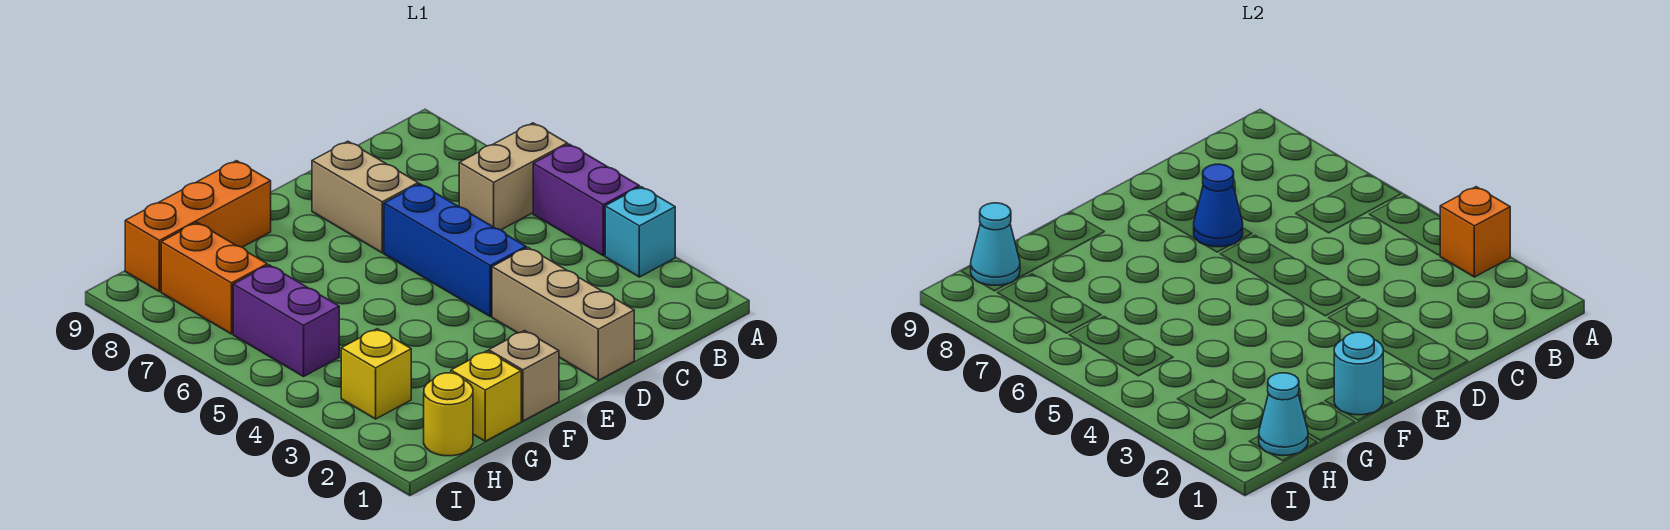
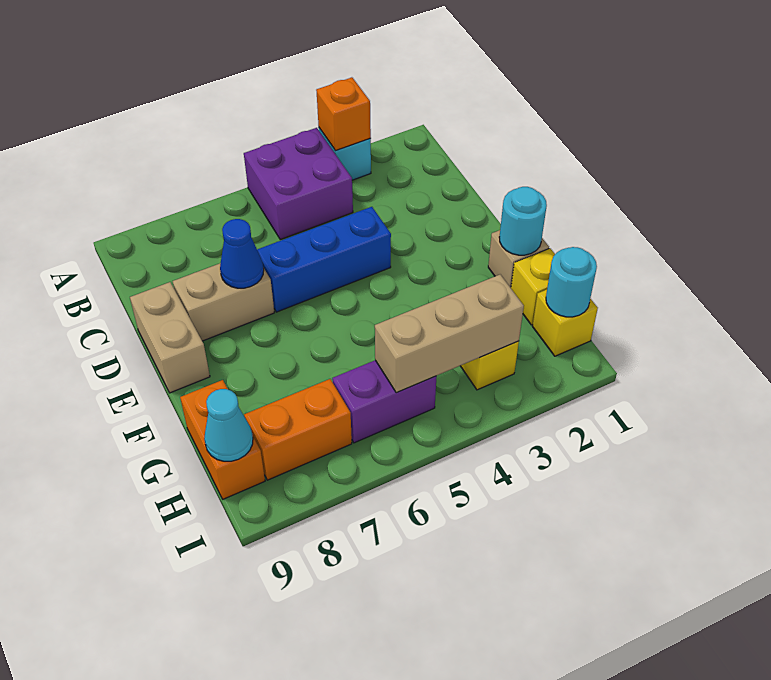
purple brick A4:A5 level 1 -> purple brick A4:B5 level 1
tan brick A6:B6 level 1 -> tan brick D9:E9 level 1
tan brick D1:D3 level 1 -> tan brick H3:H5 level 2
orange brick F9:H9 level 1 -> orange brick G9:H9 level 1
yellow round brick H1 level 1 -> yellow brick H1 level 1
cyan cone H1 level 2 -> cyan round brick H1 level 2

